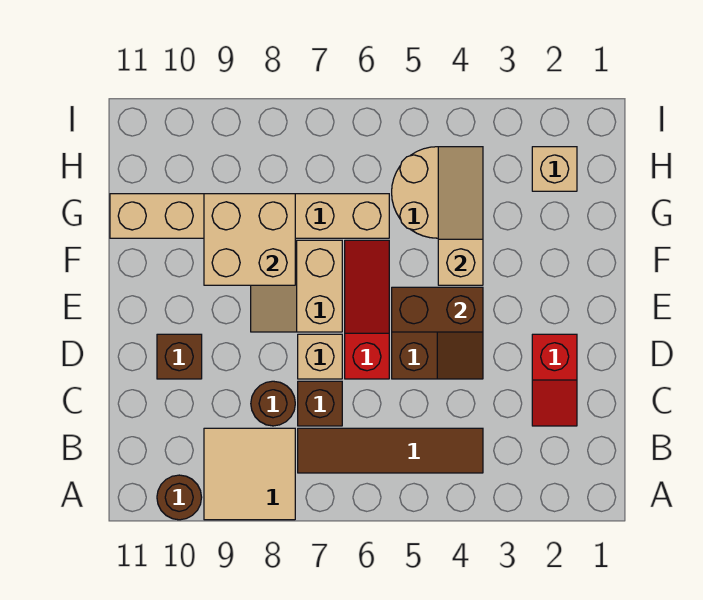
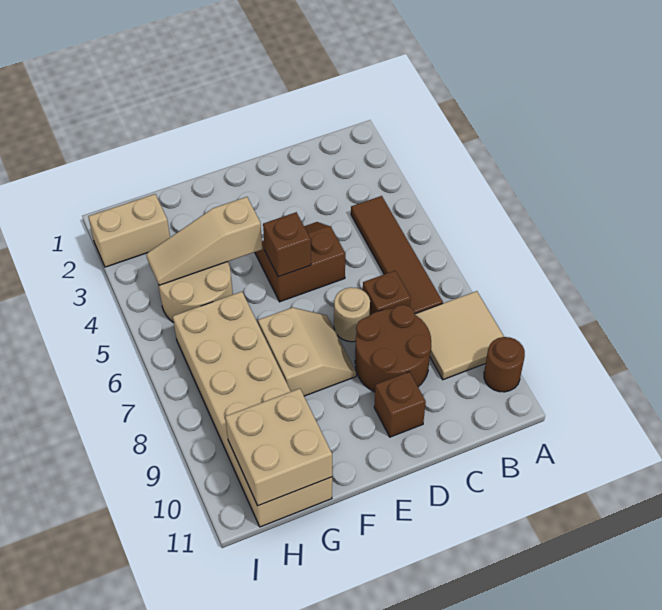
red slope C2:D2 level 1 top D -> none
brown round brick C8 level 1 -> brown round brick C8:D9 level 1
red slope D6:F6 level 1 top D -> none
tan brick D7 level 1 -> tan round brick D7 level 1
brown brick E4:E5 level 2 -> brown brick E5 level 2
tan slope E7:F8 level 1 top 7 -> tan slope E7:F8 level 1 top F
tan brick F8:G9 level 2 -> tan brick G10:H11 level 2
tan brick G6:G11 level 1 -> tan brick G6:H11 level 1
tan brick H2 level 1 -> tan brick H2:I2 level 1

